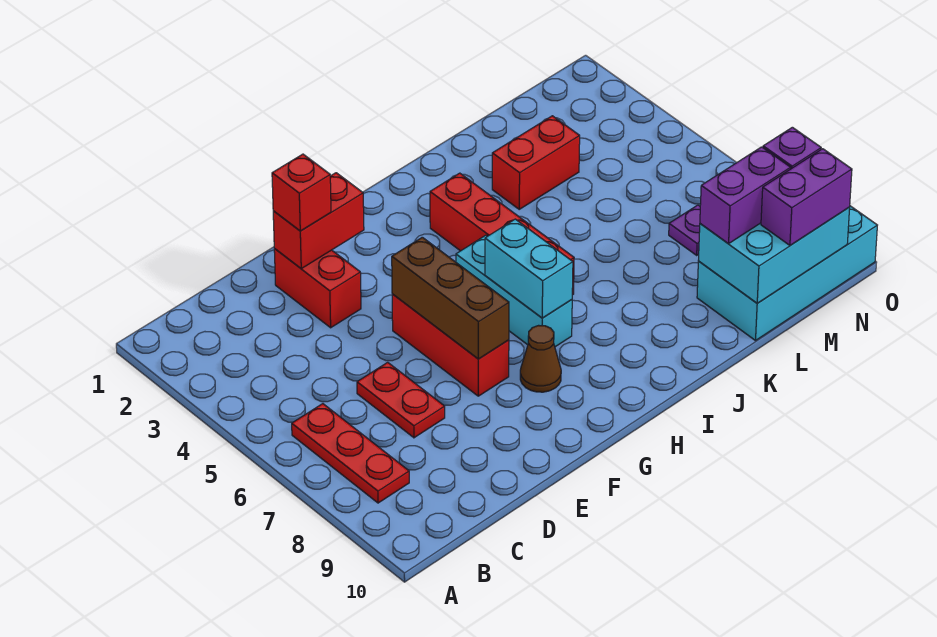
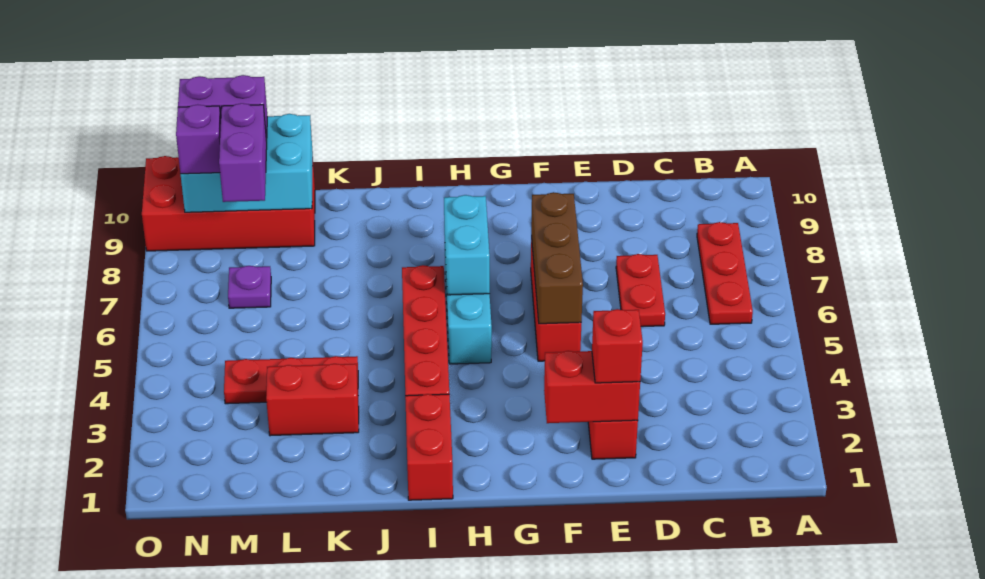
brown cone G8 level 1 -> none
none -> red brick I1:I2 level 1
none -> red plate K4:M4 level 1
cyan brick L9:O10 level 1 -> red brick L9:O10 level 1
purple brick L9:M9 level 3 -> purple brick M8:M9 level 3

